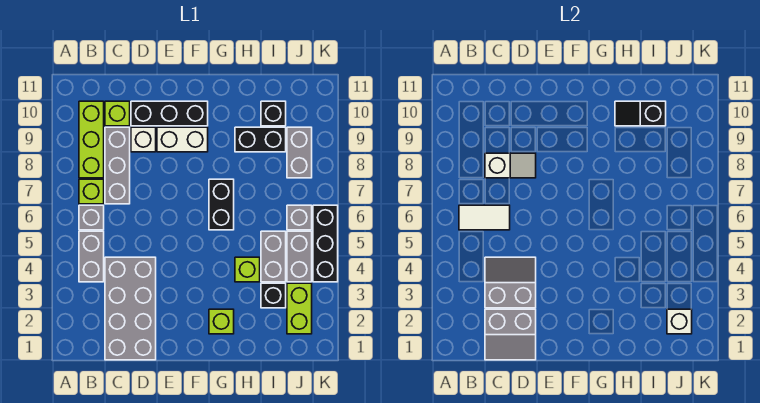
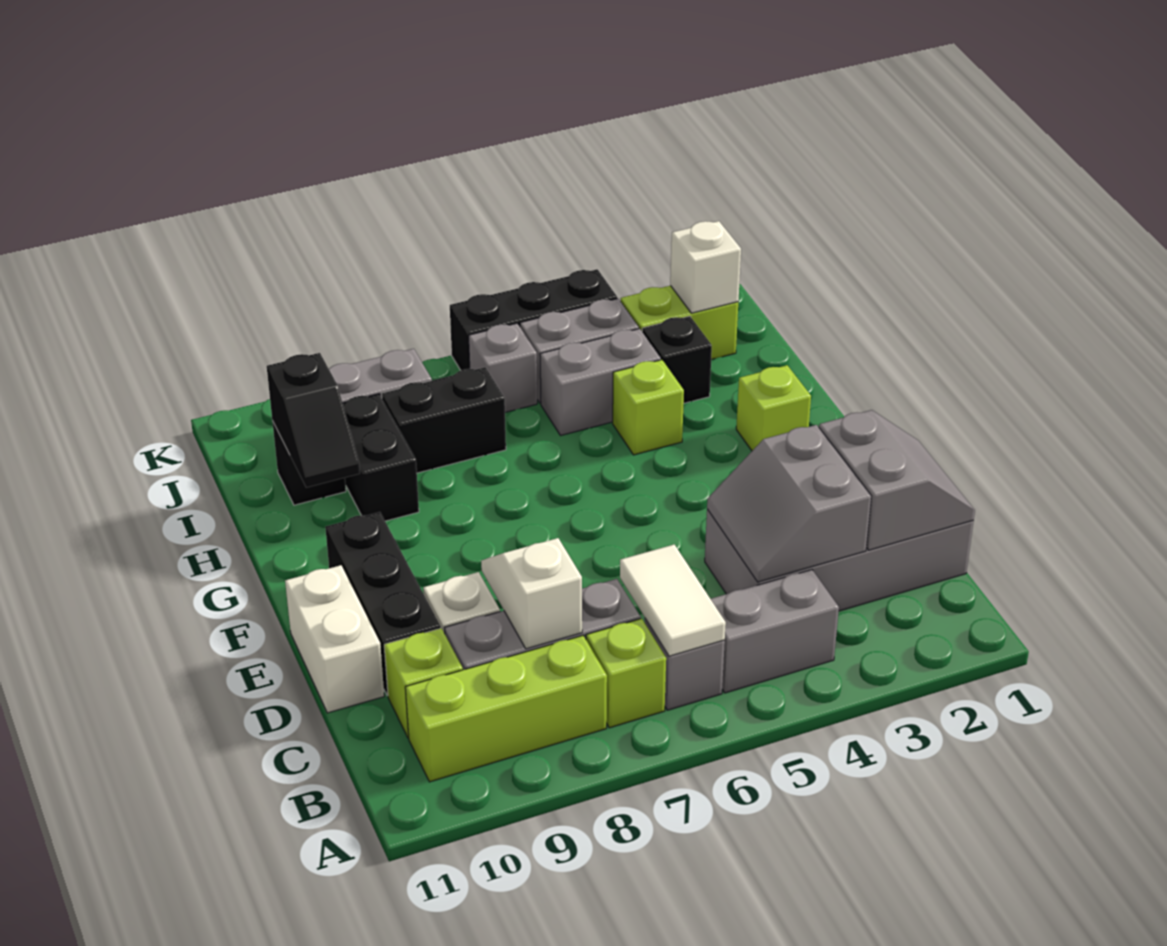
white brick E9:F9 level 1 -> white brick D11:E11 level 1
black brick G6:G7 level 1 -> black brick I7:I8 level 1

